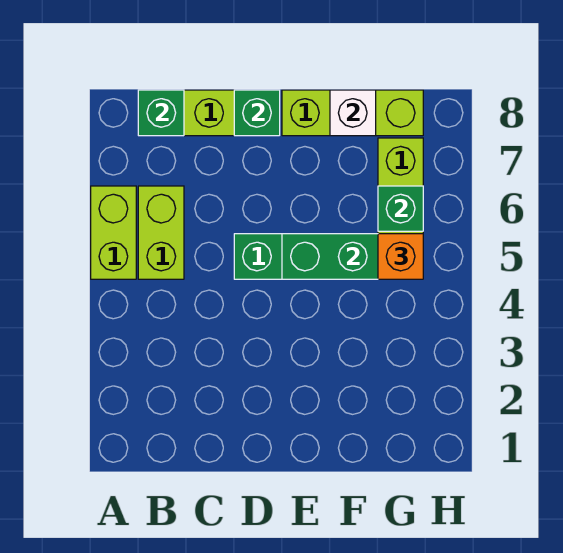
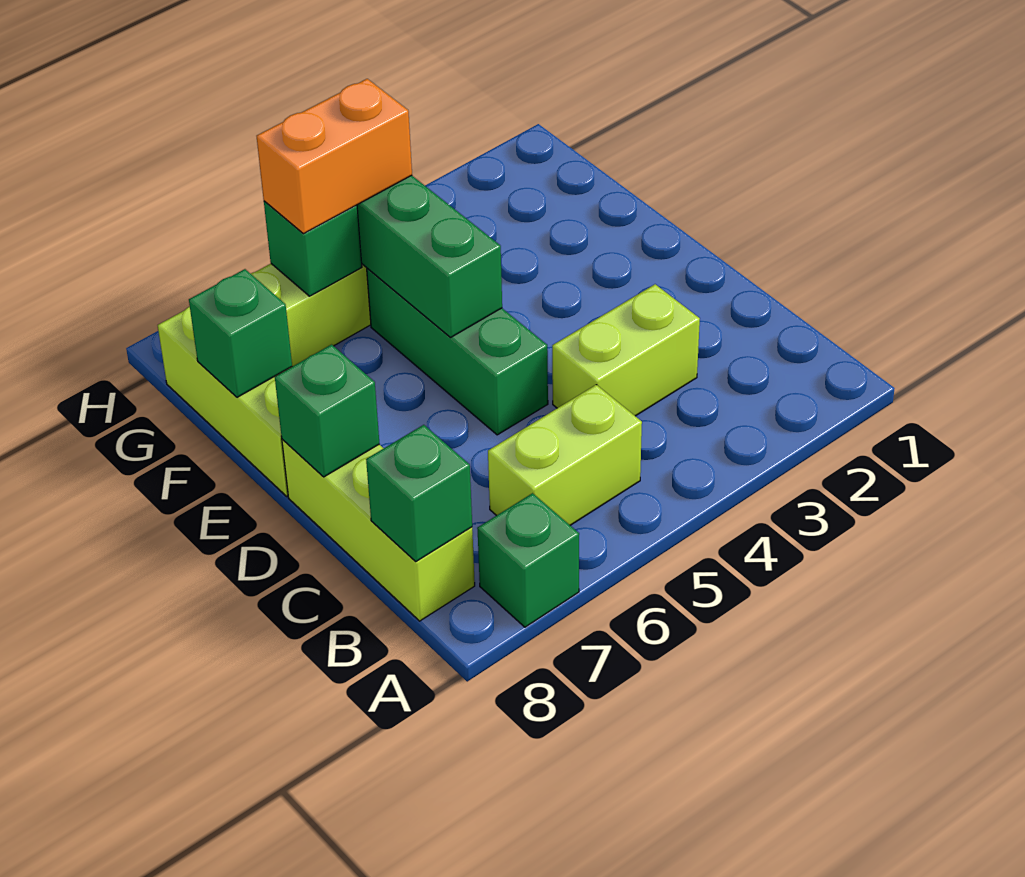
lime brick A5:A6 level 1 -> lime brick C3:C4 level 1
none -> green brick A7 level 1
white brick F8 level 2 -> green brick F8 level 2
orange brick G5 level 3 -> orange brick G5:G6 level 3

